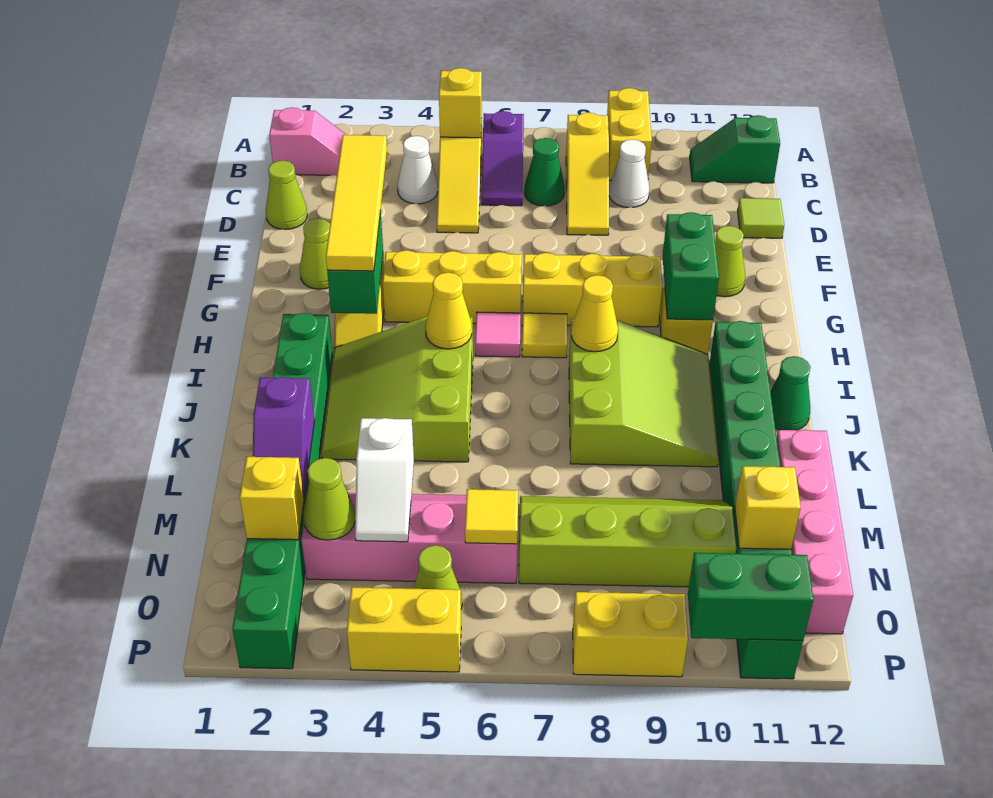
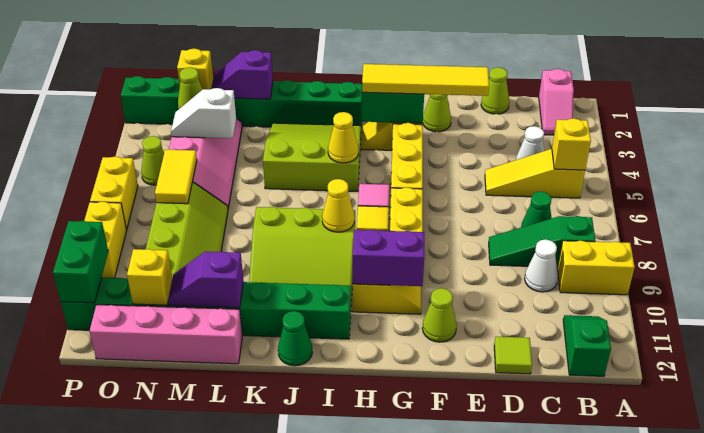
purple slope B6:C6 level 1 top B -> purple slope L11:M11 level 2 top L
yellow slope B8:D8 level 1 top B -> green slope B8:D8 level 1 top B
green brick G10:H10 level 2 -> purple brick G10:H10 level 2
yellow tile N6 level 2 -> yellow tile N6:N7 level 2
yellow brick P4:P5 level 1 -> yellow brick P6:P7 level 1

